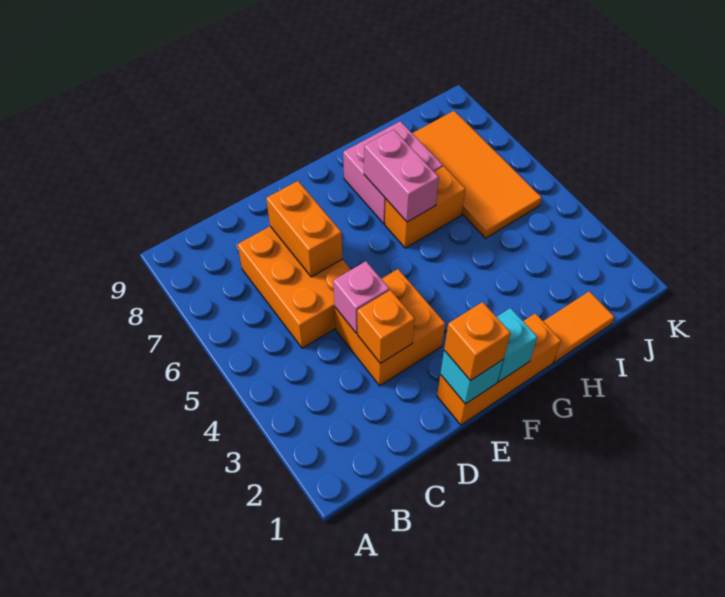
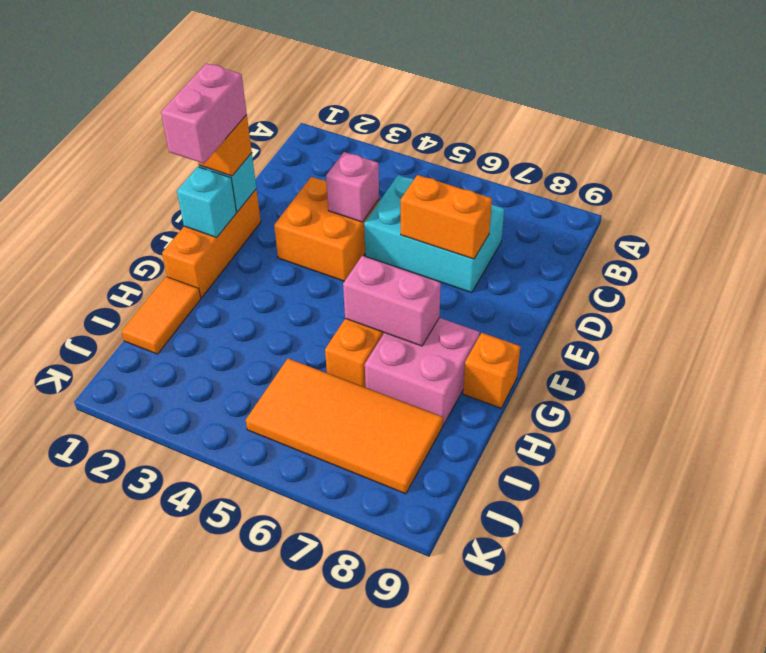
orange brick C5:D7 level 1 -> cyan brick C5:D7 level 1
orange brick D3 level 2 -> orange brick G9 level 1
none -> pink brick E1:F1 level 4

